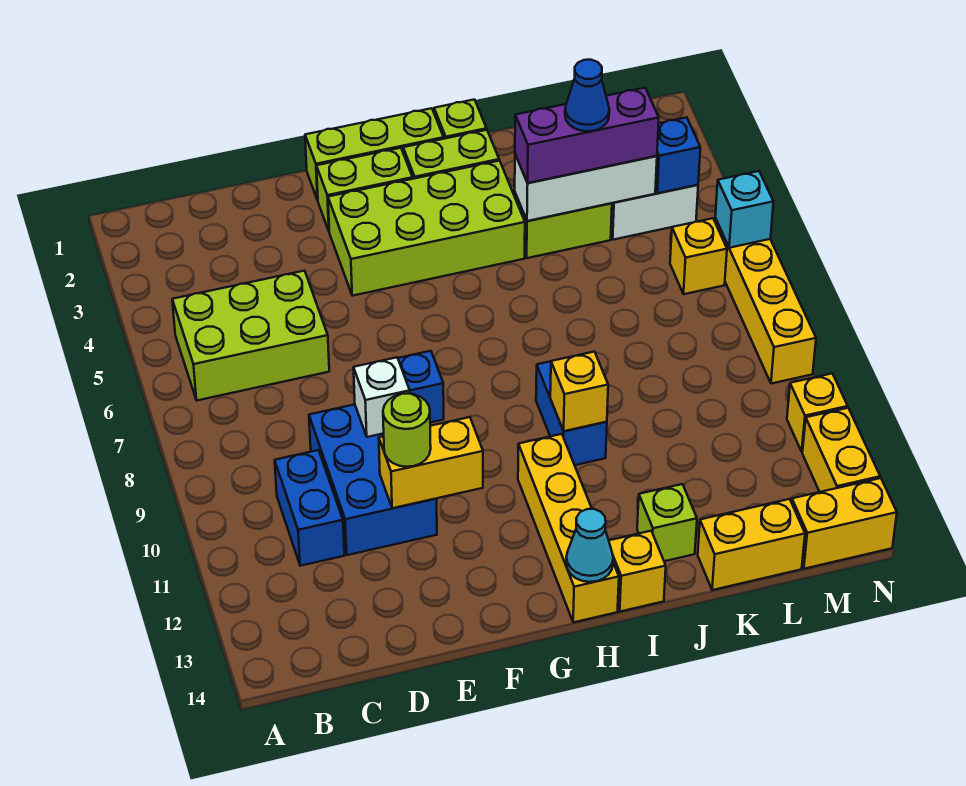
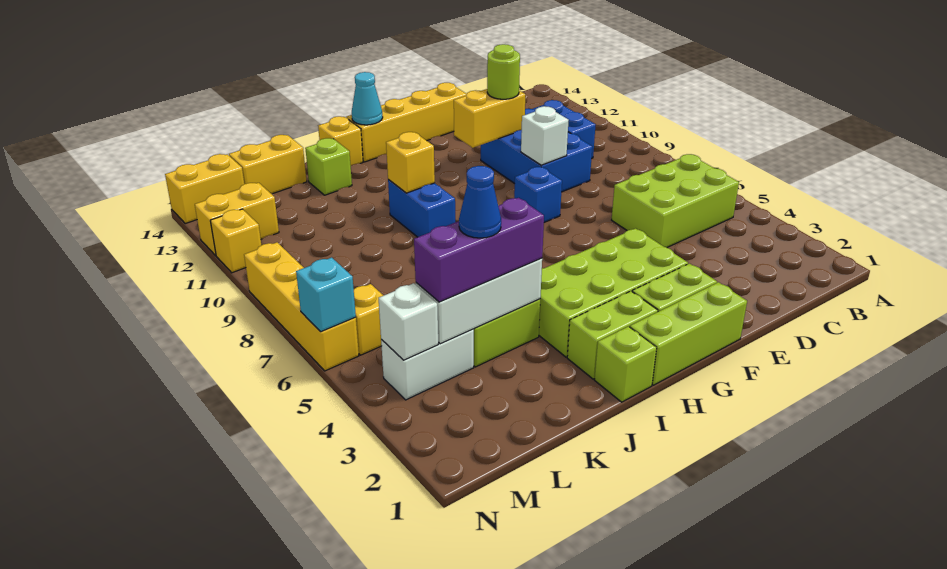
yellow brick H11:H14 level 1 -> yellow brick E14:H14 level 1
blue brick M4 level 2 -> white brick M4 level 2
yellow brick N12:N13 level 1 -> yellow brick M12:N12 level 1

